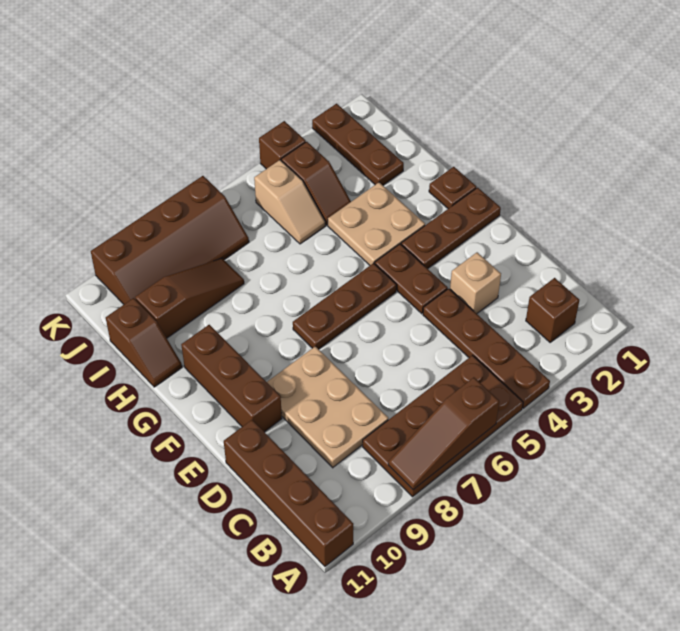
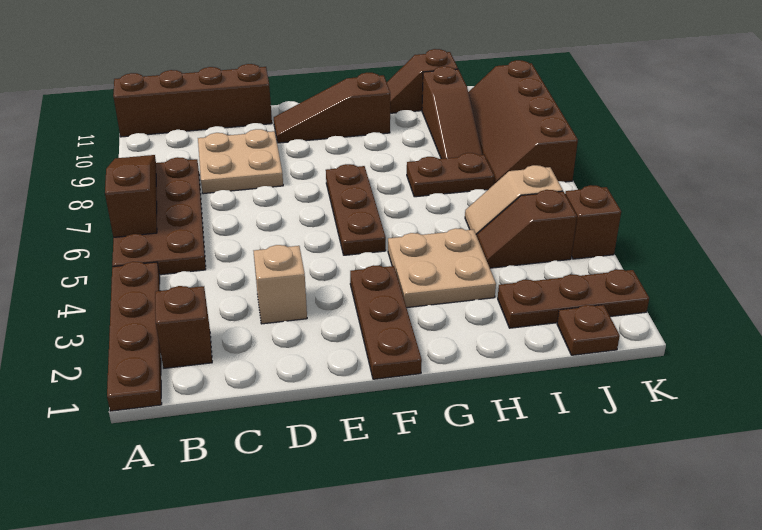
brown plate A4:D4 level 1 -> brown plate A1:A4 level 1
tan plate C8:E9 level 1 -> tan plate C8:D9 level 1
brown plate E4:F4 level 1 -> brown plate H7:I7 level 1
brown brick E10:G10 level 1 -> brown slope E10:G10 level 1 top G
brown plate G1 level 1 -> brown plate J1 level 1

